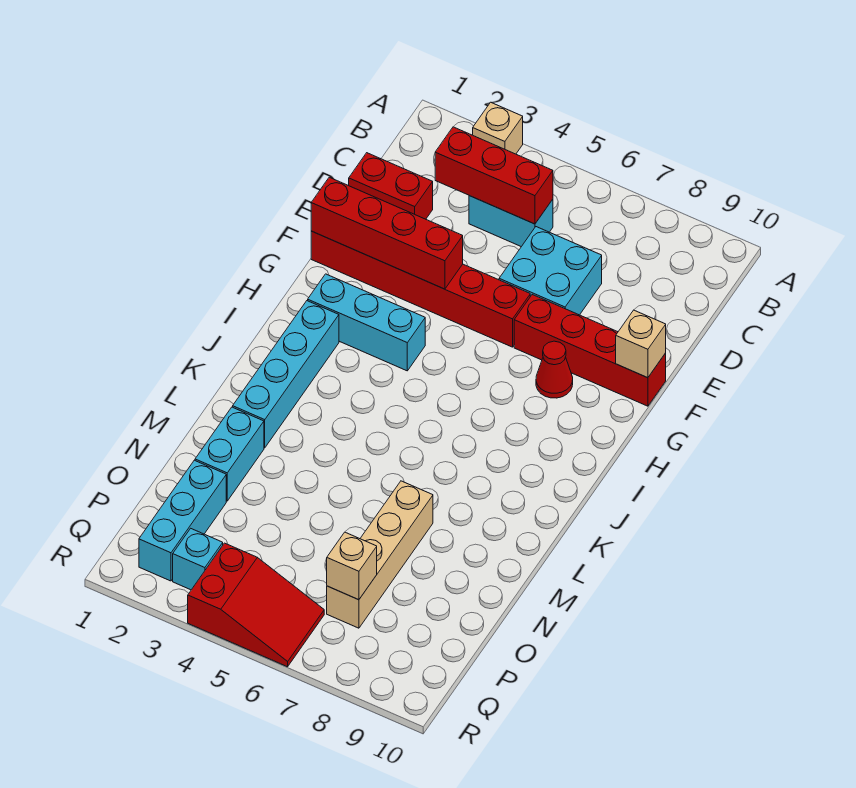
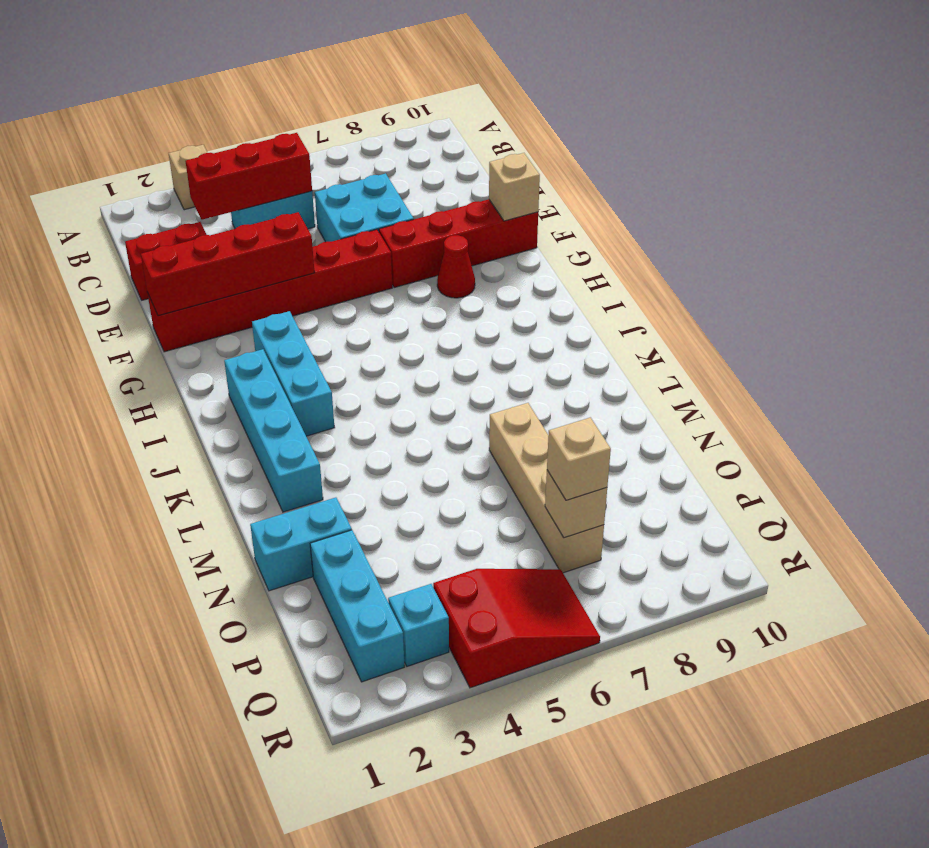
cyan brick H2:H4 level 1 -> cyan brick H3:J3 level 1
cyan brick M2:N2 level 1 -> cyan brick N1:N2 level 1
none -> tan brick P7 level 3

